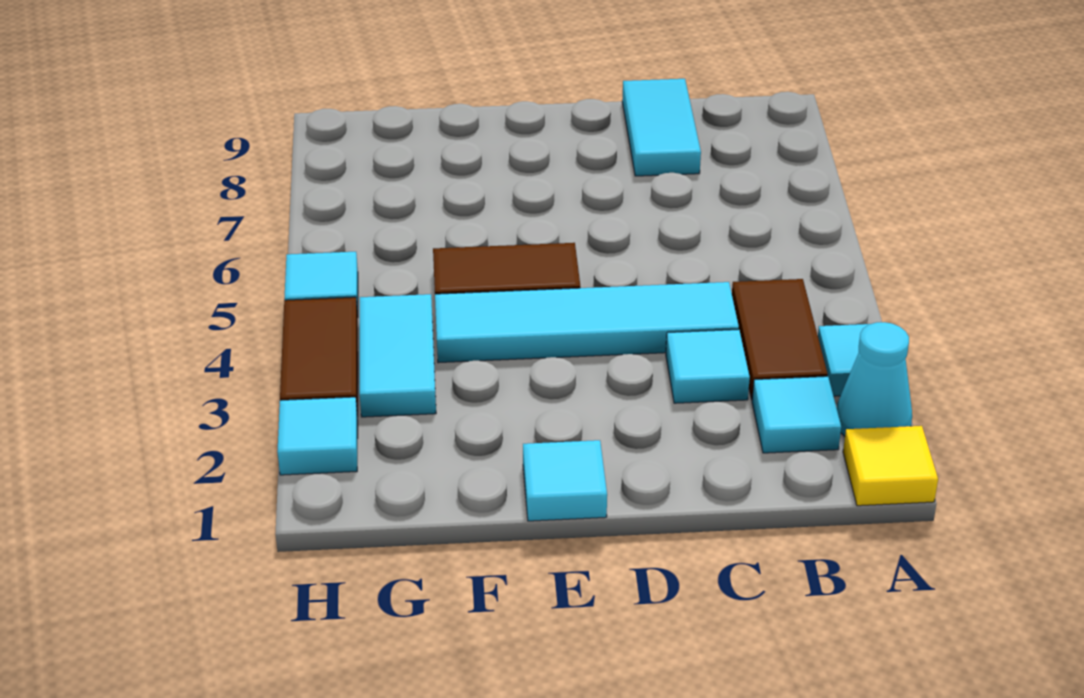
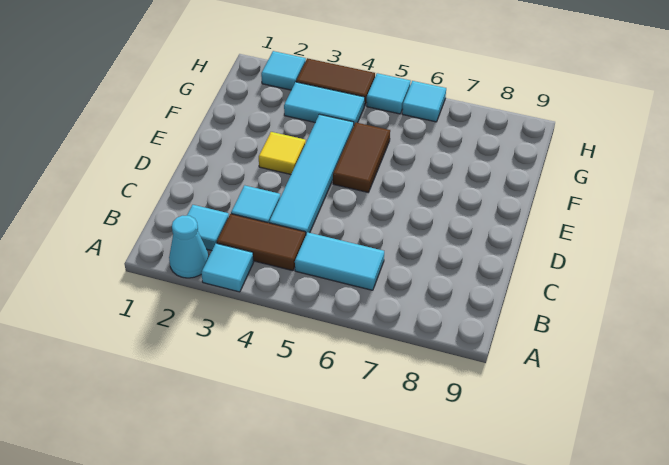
yellow tile A1 level 1 -> yellow tile E3 level 1
cyan tile C8:C9 level 1 -> cyan tile B5:B6 level 1
cyan tile E1 level 1 -> cyan tile H6 level 1

